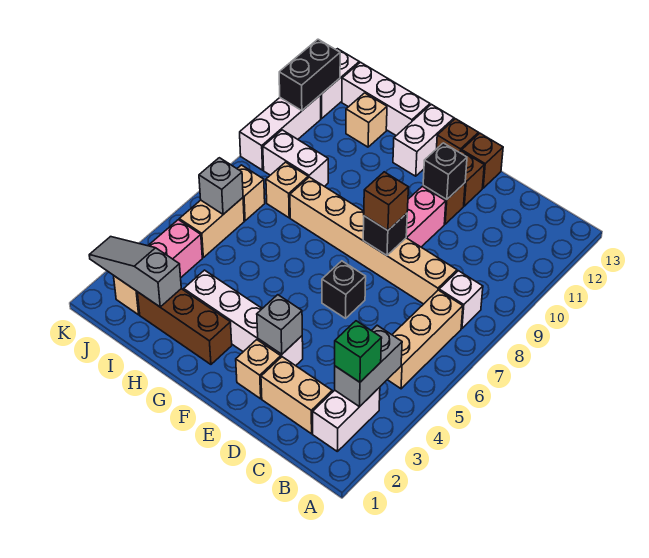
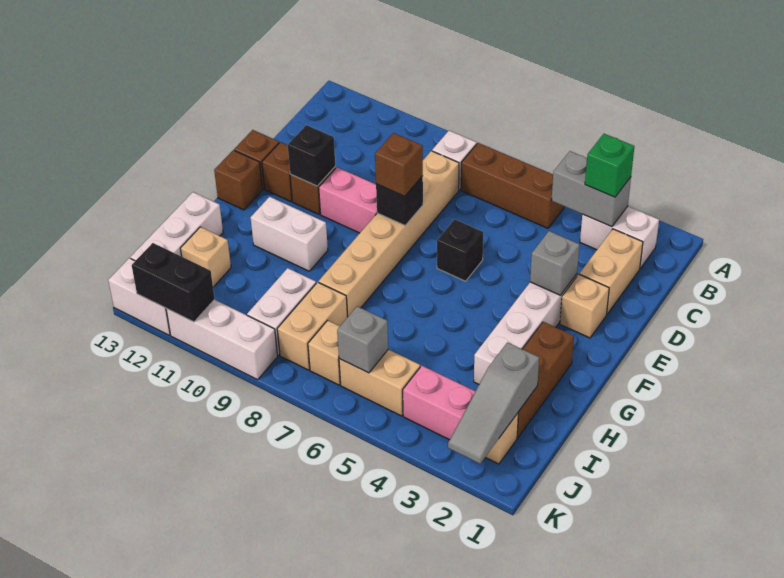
tan brick B5:B7 level 1 -> brown brick B5:B7 level 1
white brick G12:G13 level 1 -> white brick G10:G11 level 1
tan brick I8 level 1 -> tan brick I8:J8 level 1

